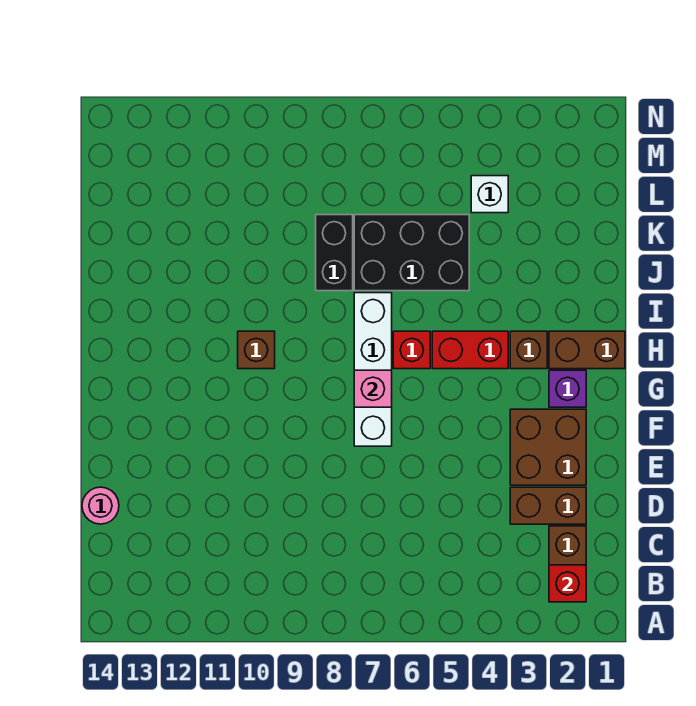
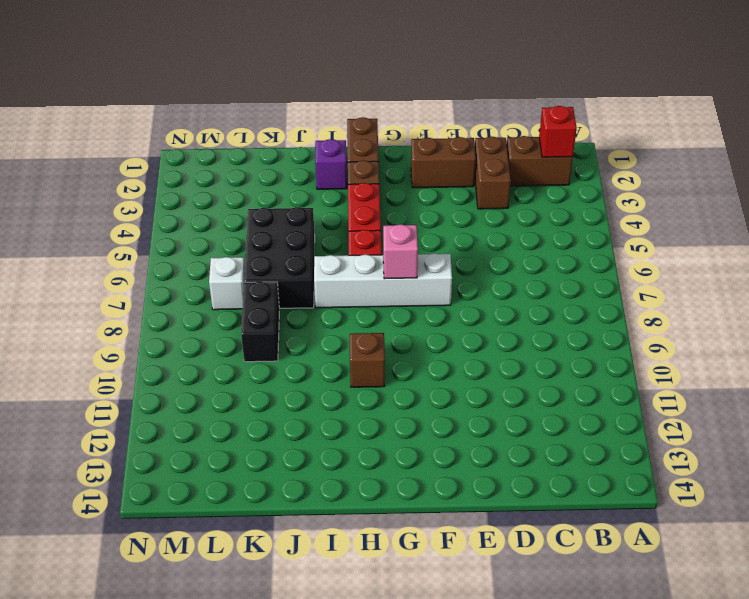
pink round brick D14 level 1 -> none
brown brick E2:F3 level 1 -> brown brick E2:F2 level 1
purple brick G2 level 1 -> purple brick I2 level 1
black brick J8:K8 level 1 -> black brick K8:K9 level 1
white brick L4 level 1 -> white brick L7 level 1

